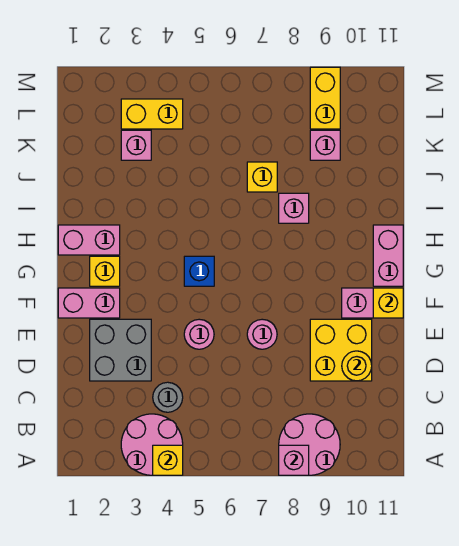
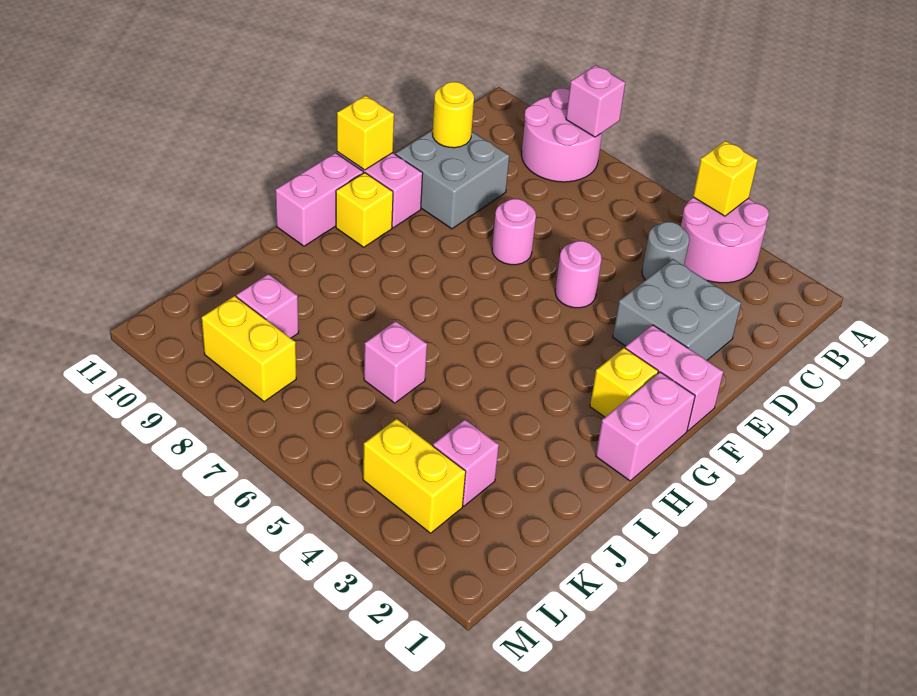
yellow brick D9:E10 level 1 -> grey brick D9:E10 level 1
blue brick G5 level 1 -> none
pink brick H1:H2 level 1 -> pink brick G1:H1 level 1
pink brick I8 level 1 -> pink brick J6 level 1
yellow brick J7 level 1 -> yellow brick G10 level 1
yellow brick L9:M9 level 1 -> yellow brick L8:L9 level 1

